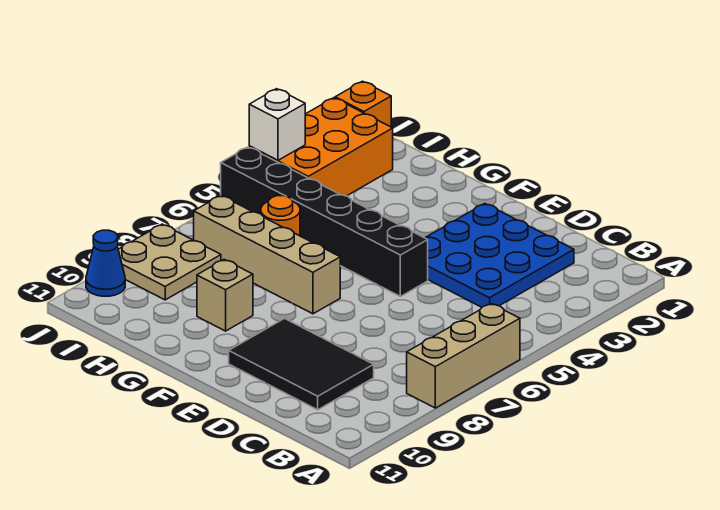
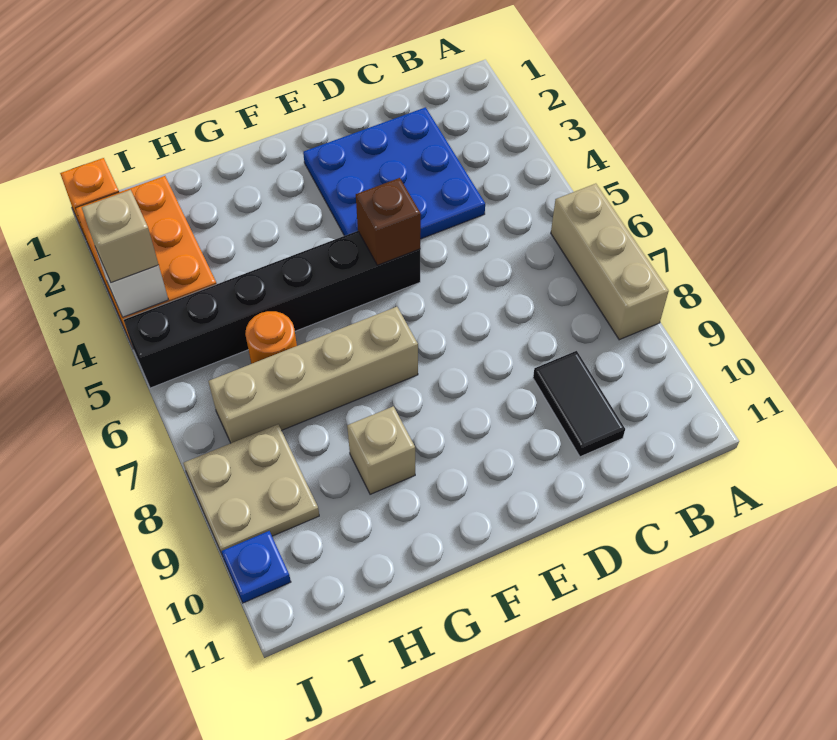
black tile C9:E10 level 1 -> black tile C9:C10 level 1
none -> brown brick E5 level 2
none -> tan brick J4 level 3
blue cone J10 level 1 -> blue plate J10 level 1

